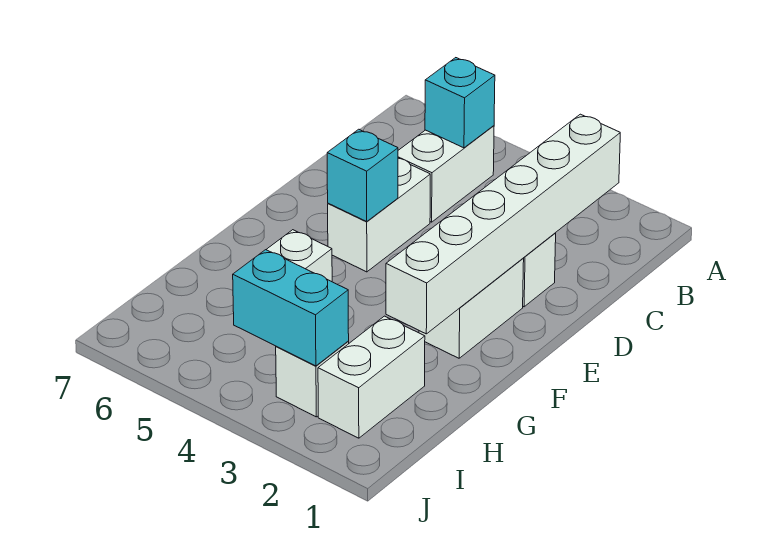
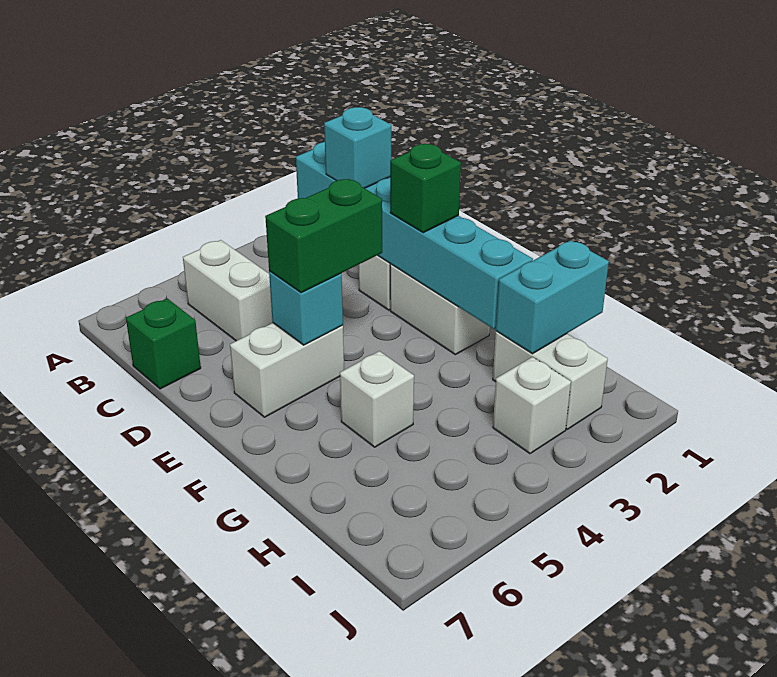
white brick B2:G2 level 2 -> cyan brick B2:G2 level 2
cyan brick B5 level 2 -> cyan brick C2 level 3
none -> green brick C7 level 1
white brick D5:E5 level 1 -> white brick E5:E6 level 1
none -> green brick E2 level 3
none -> green brick E4:E5 level 3
cyan brick I3:I4 level 2 -> cyan brick H1:H2 level 2

